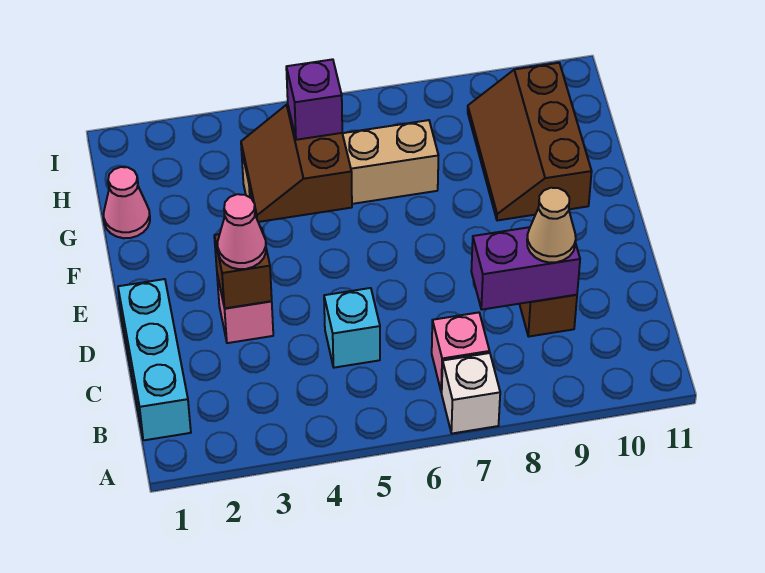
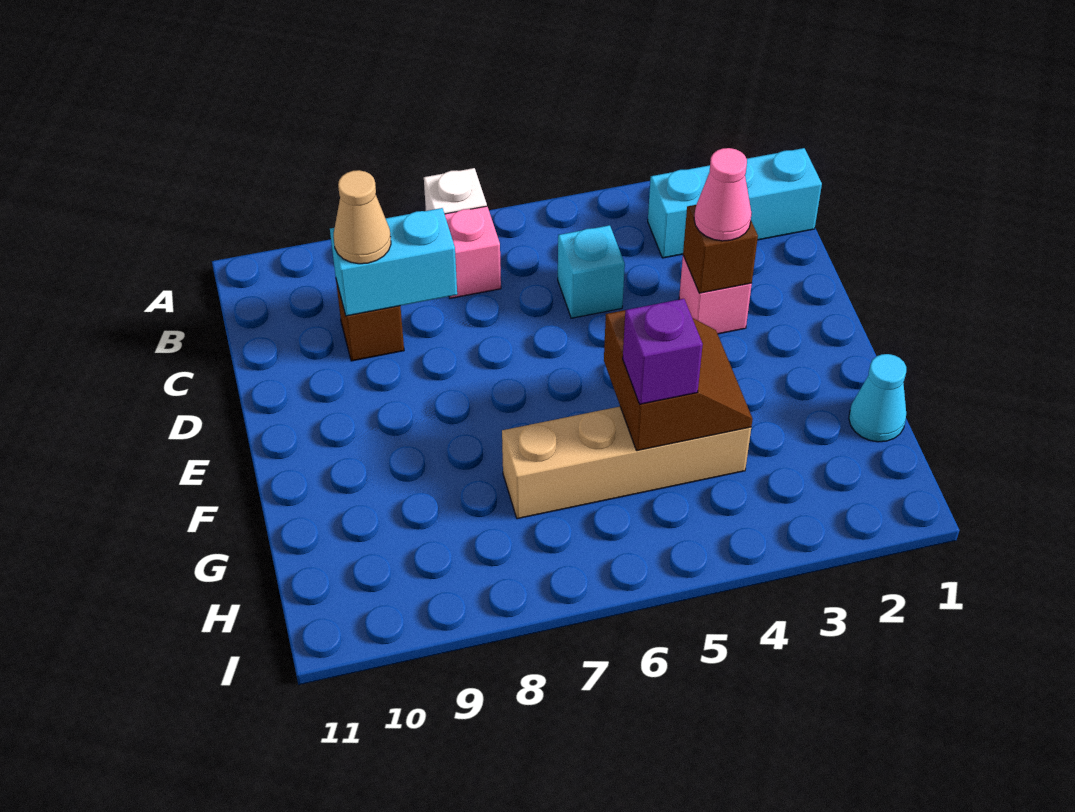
cyan brick B1:D1 level 1 -> cyan brick B1:B3 level 1
purple brick C8:C9 level 2 -> cyan brick C8:C9 level 2
brown slope F9:H10 level 1 top 10 -> none
pink cone G1 level 1 -> cyan cone G1 level 1

